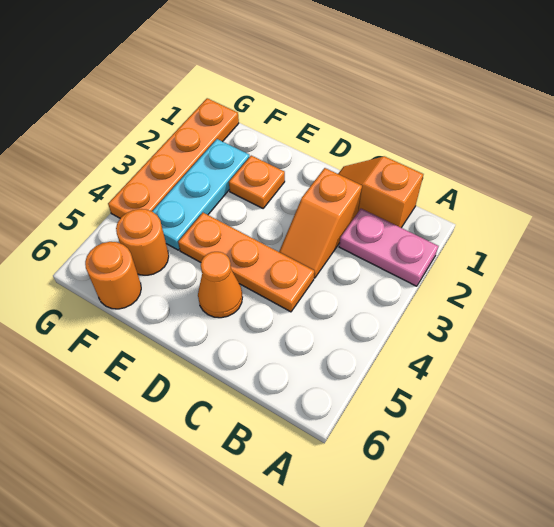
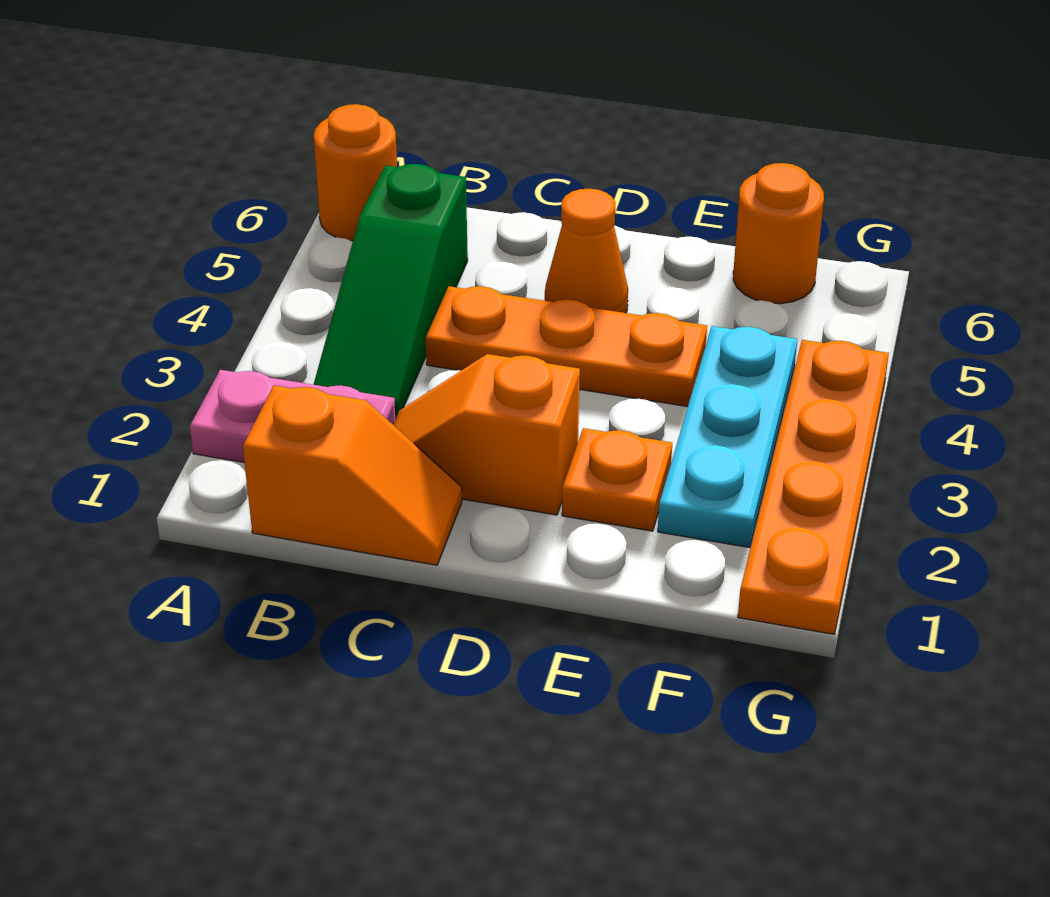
none -> green slope B3:B5 level 1 top 5
orange slope C2:C3 level 1 top 2 -> orange slope C2:D2 level 1 top D
orange round brick F5 level 1 -> orange round brick A6 level 1

